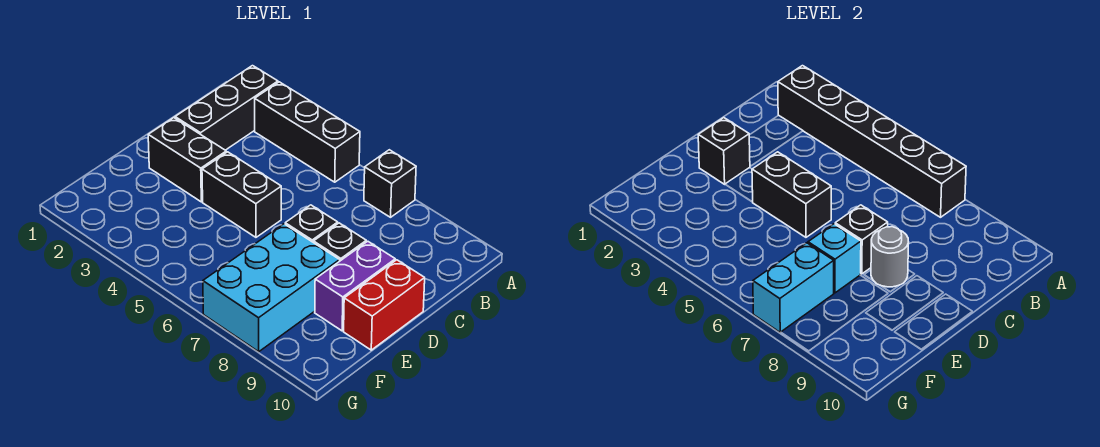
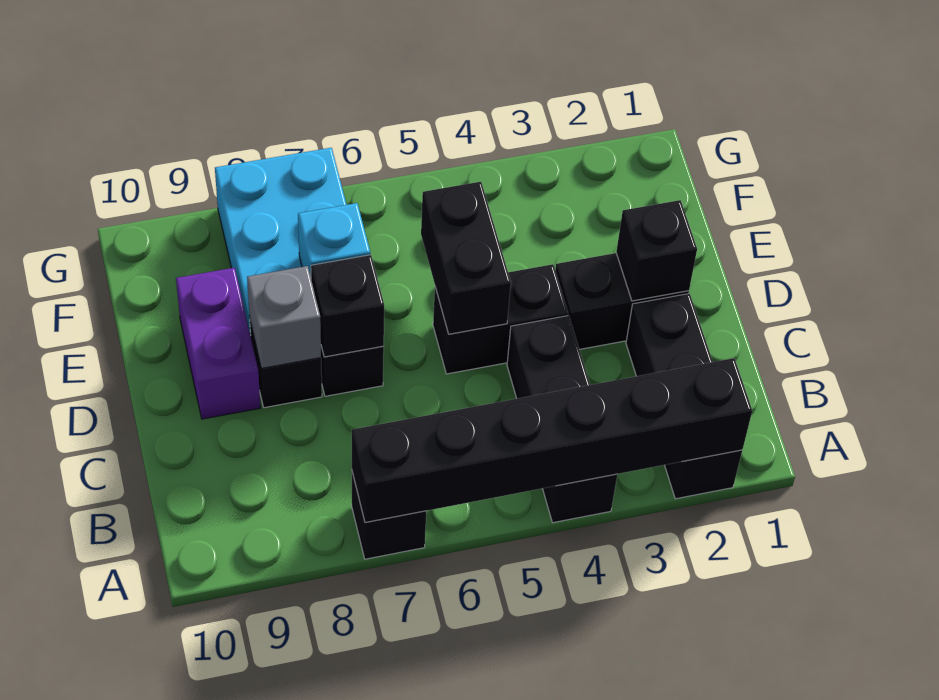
black brick A3:A5 level 1 -> black brick A4:C4 level 1
black brick D4:D5 level 2 -> black brick D5:E5 level 2
grey round brick D8 level 2 -> grey brick D8 level 2
red brick D10:E10 level 1 -> none
cyan brick F7:G7 level 2 -> none

